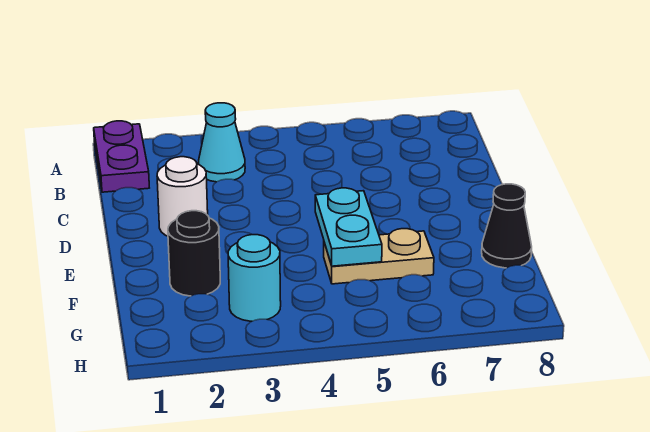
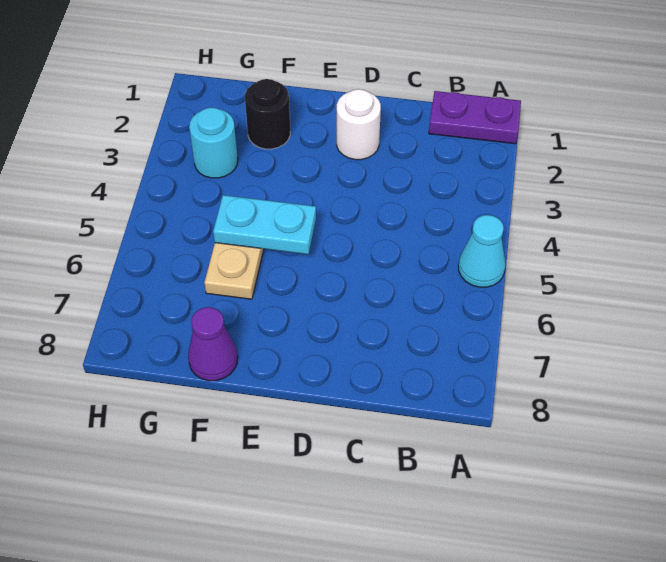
cyan cone B3 level 1 -> cyan cone A5 level 1
black cone F8 level 1 -> purple cone F8 level 1

